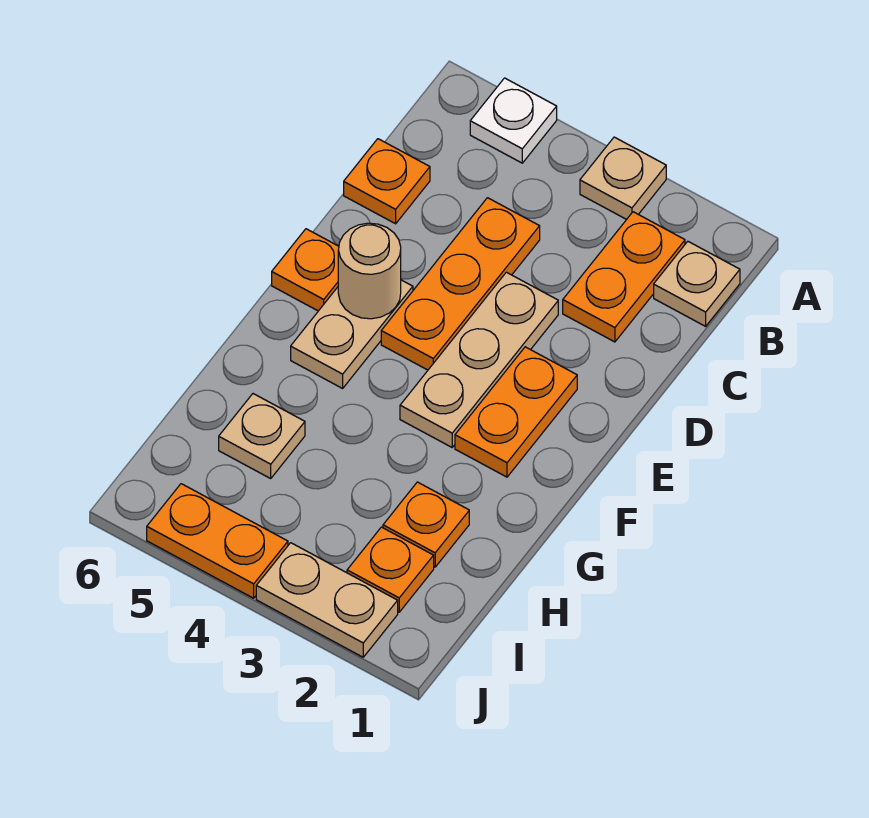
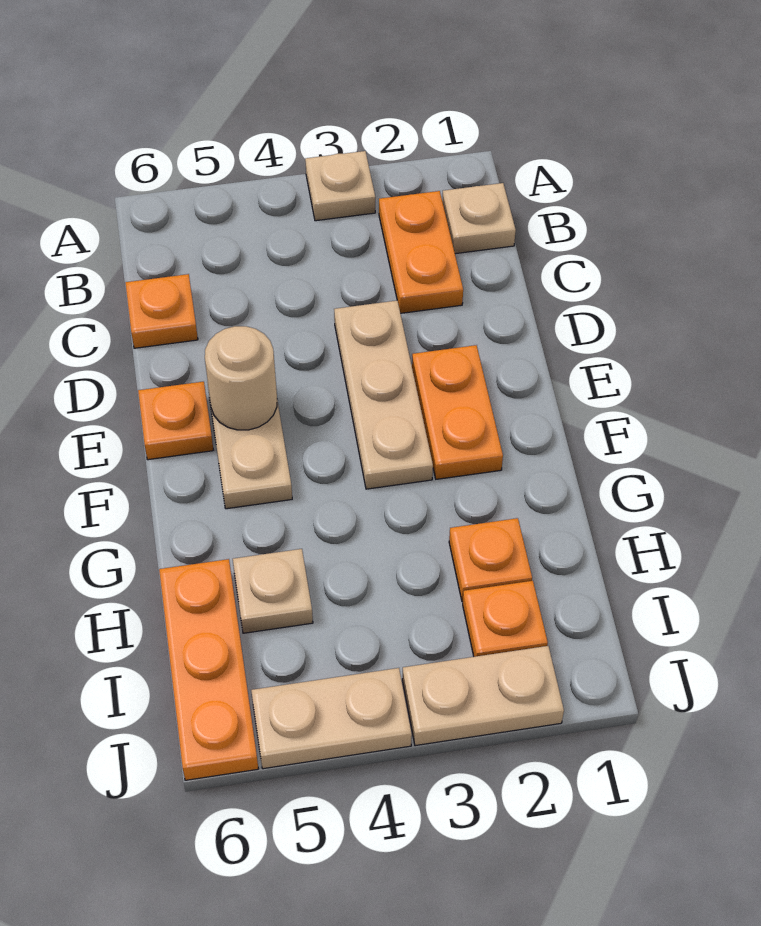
white plate A5 level 1 -> none
orange plate C4:E4 level 1 -> orange plate H6:J6 level 1
orange plate J4:J5 level 1 -> tan plate J4:J5 level 1

